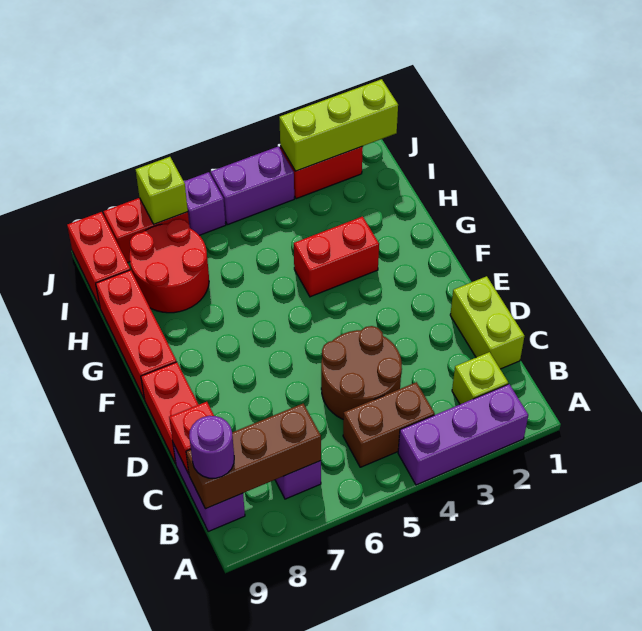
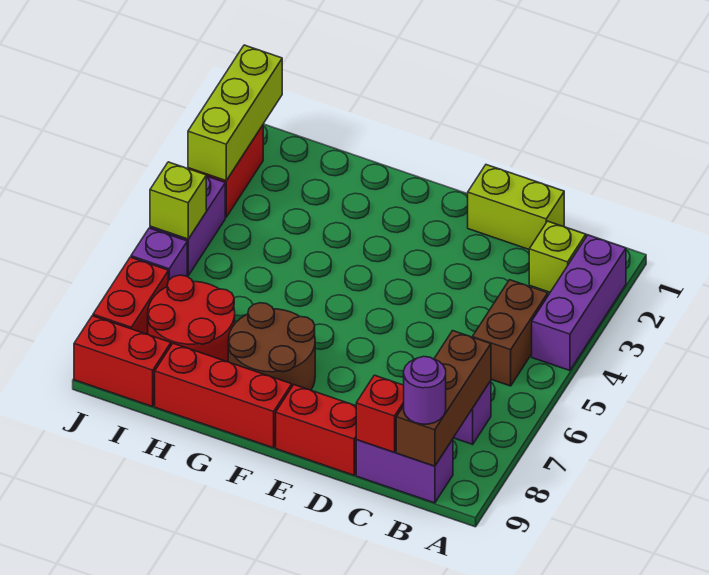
brown round brick C4:D5 level 1 -> brown round brick F7:G8 level 1
red brick G3:G4 level 1 -> none
lime brick J7 level 2 -> lime brick J5 level 2

